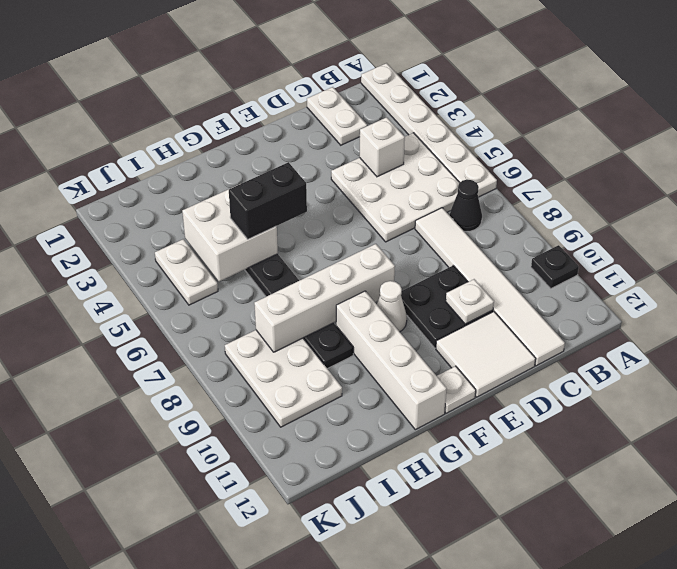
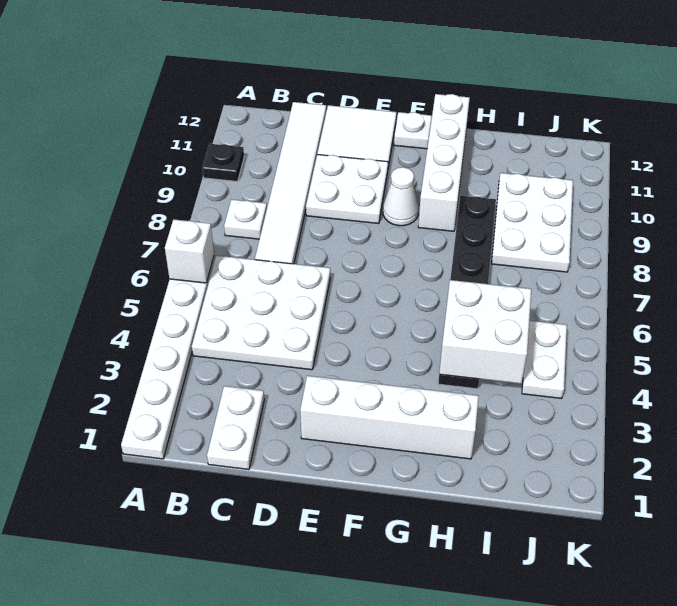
black cone B7 level 1 -> none
white brick C4 level 2 -> white brick A6 level 2
black plate D9:E10 level 1 -> white plate D9:E10 level 1
white plate D10 level 2 -> white plate B8 level 1
white brick F8:I8 level 2 -> white brick E2:H2 level 1
black brick G5:H5 level 3 -> none

